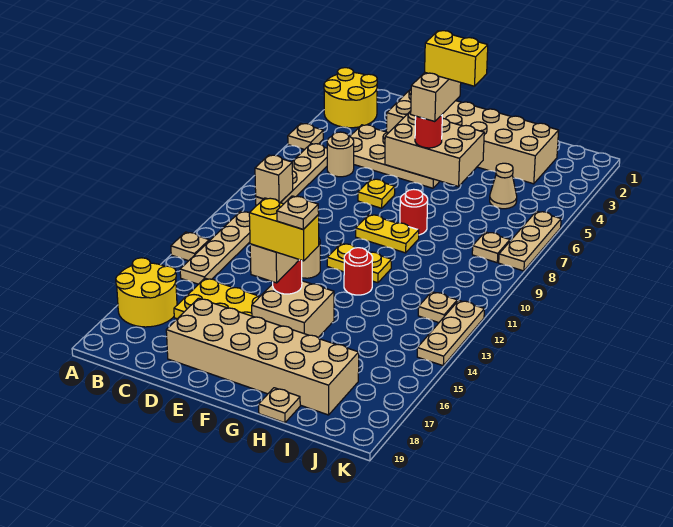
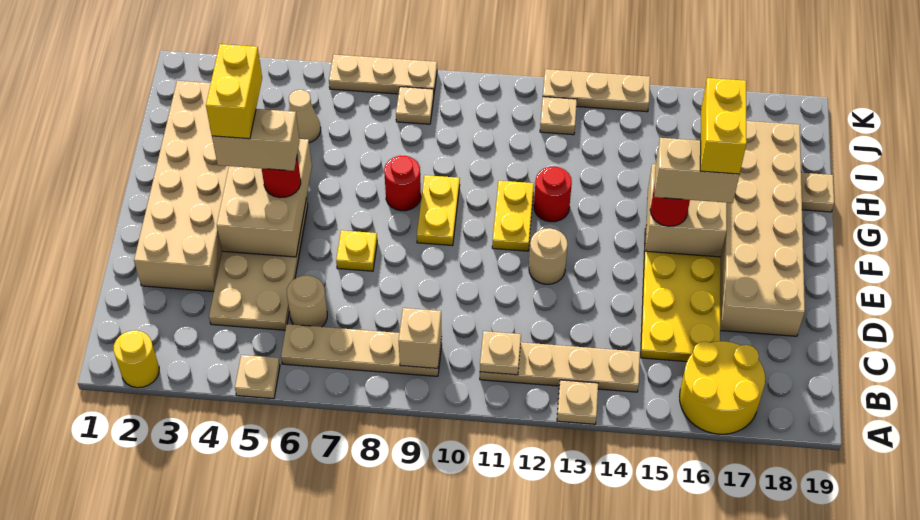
yellow round brick A2:B3 level 1 -> yellow round brick A2 level 1
tan plate G16 level 6 -> tan plate B11 level 2

